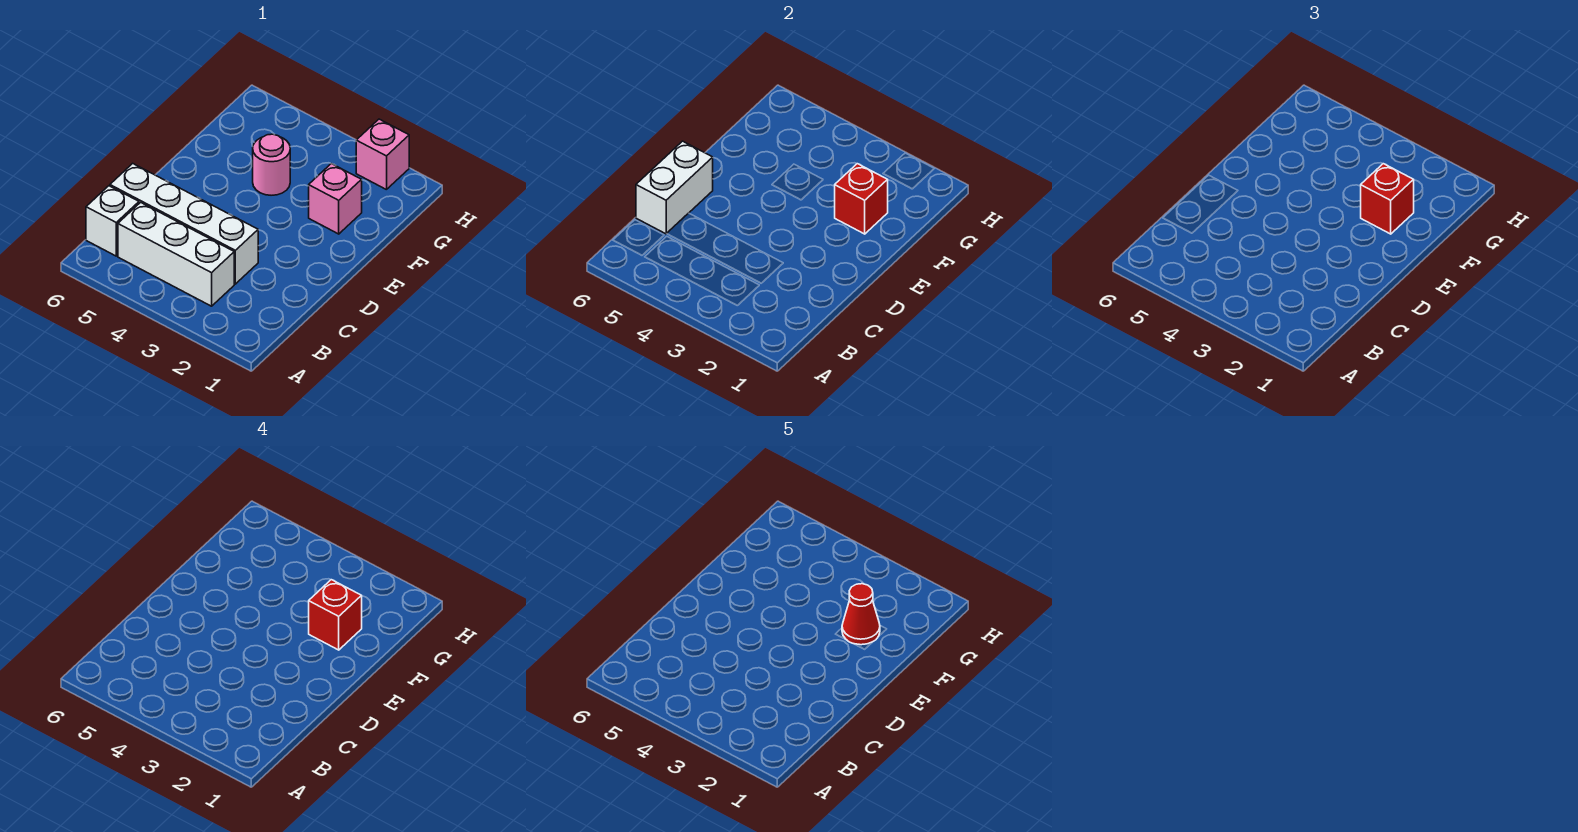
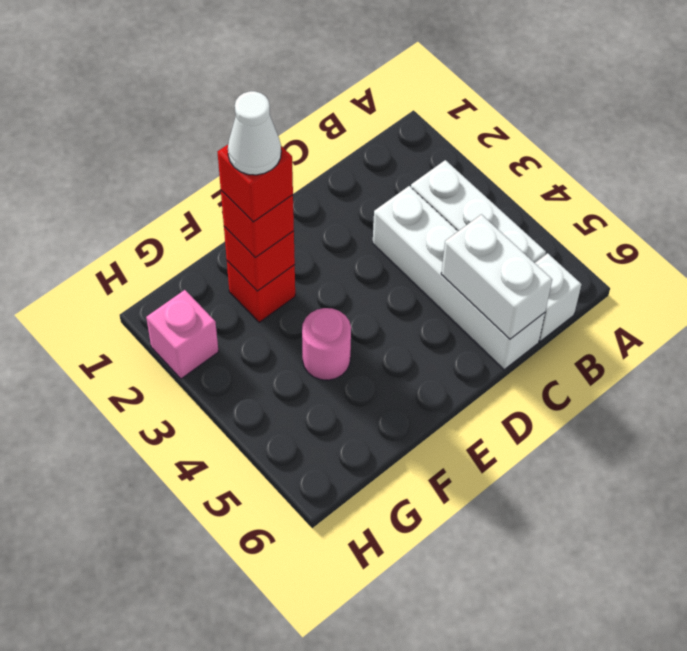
white brick C6:D6 level 2 -> white brick C5:C6 level 2
pink brick F2 level 1 -> red brick F2 level 1
red cone F2 level 5 -> white cone F2 level 5

